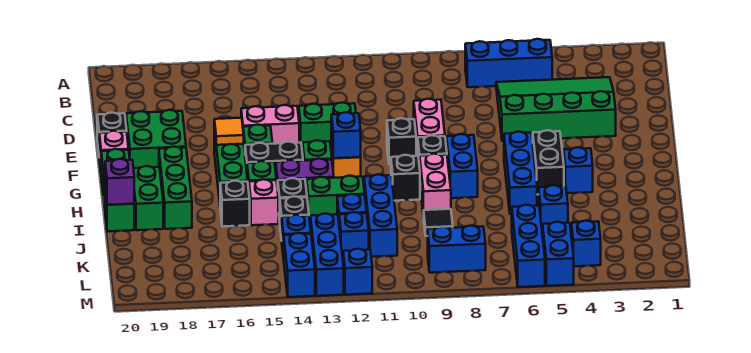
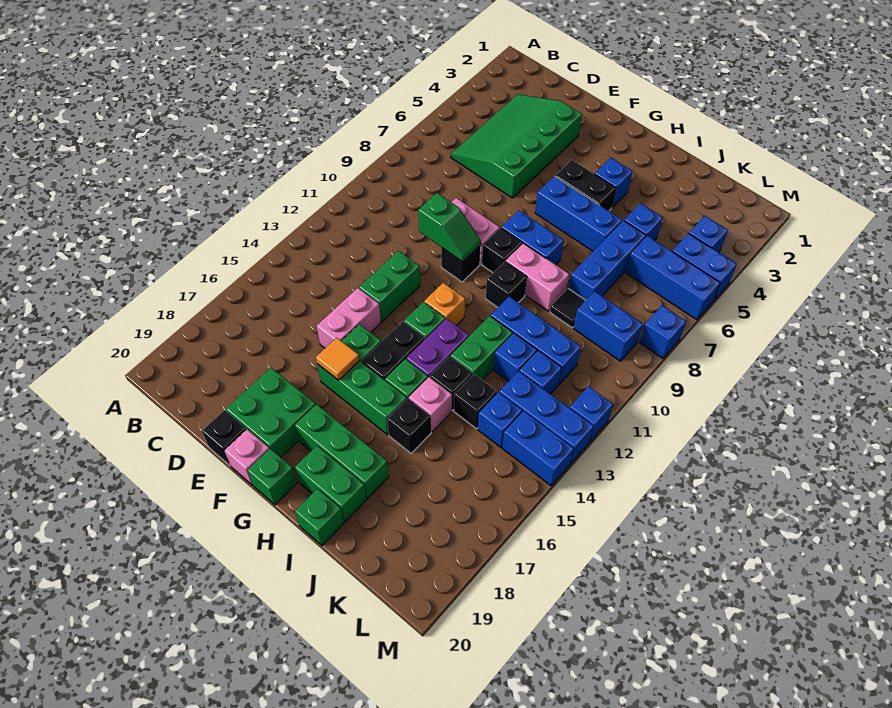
blue brick B5:B7 level 1 -> blue brick J6:J8 level 1
none -> green slope E10:F10 level 2 top E
blue brick G12 level 2 -> blue brick M8 level 1
purple brick I20 level 2 -> none
blue brick L8:L9 level 1 -> blue brick K9:L9 level 1

